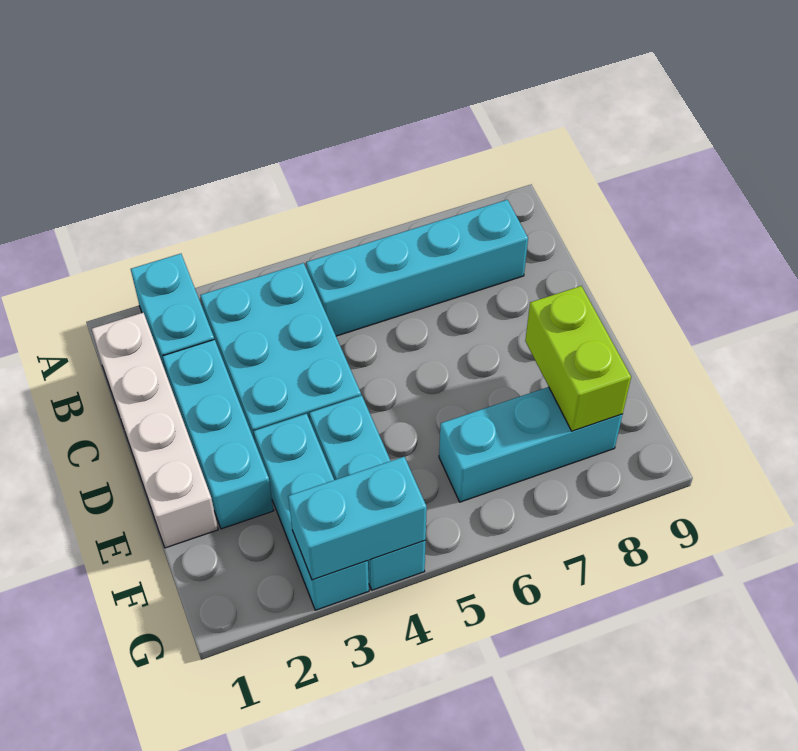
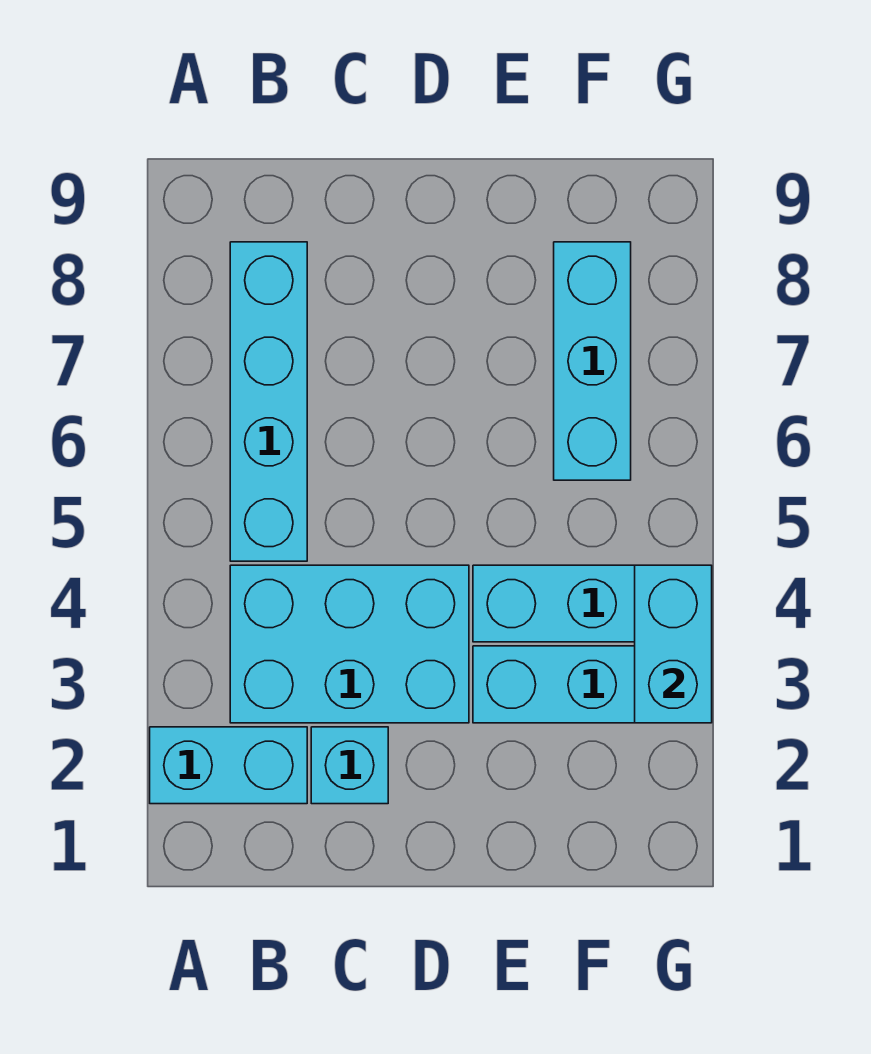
white brick B1:E1 level 1 -> none
cyan brick C2:E2 level 1 -> cyan brick C2 level 1
lime brick E8:F8 level 2 -> none

